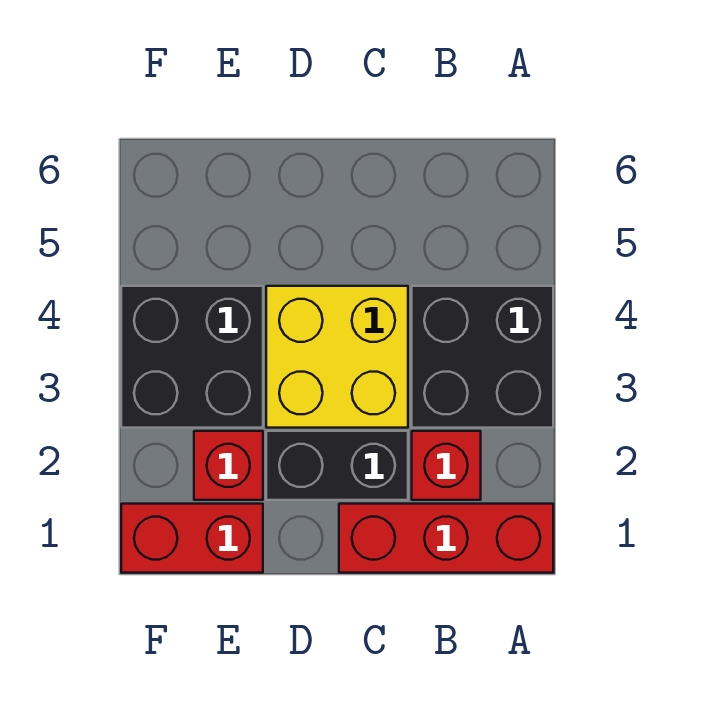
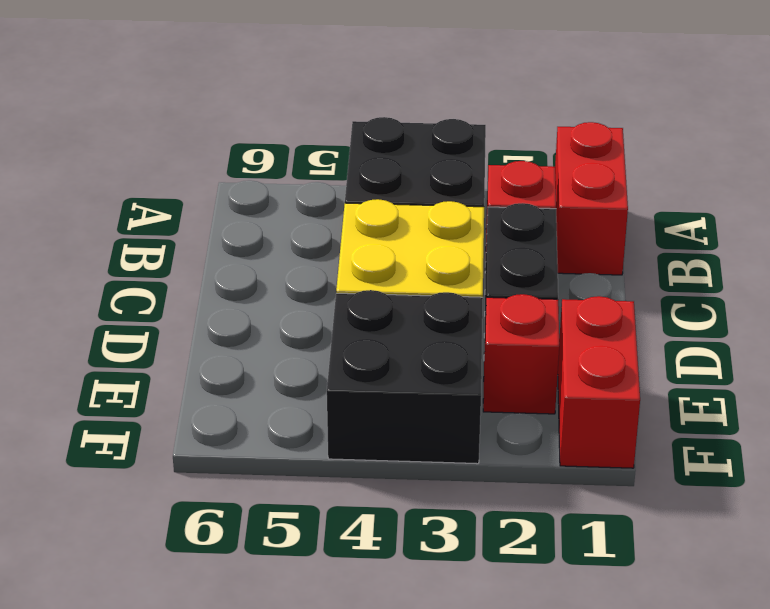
red brick A1:C1 level 1 -> red brick A1:B1 level 1

